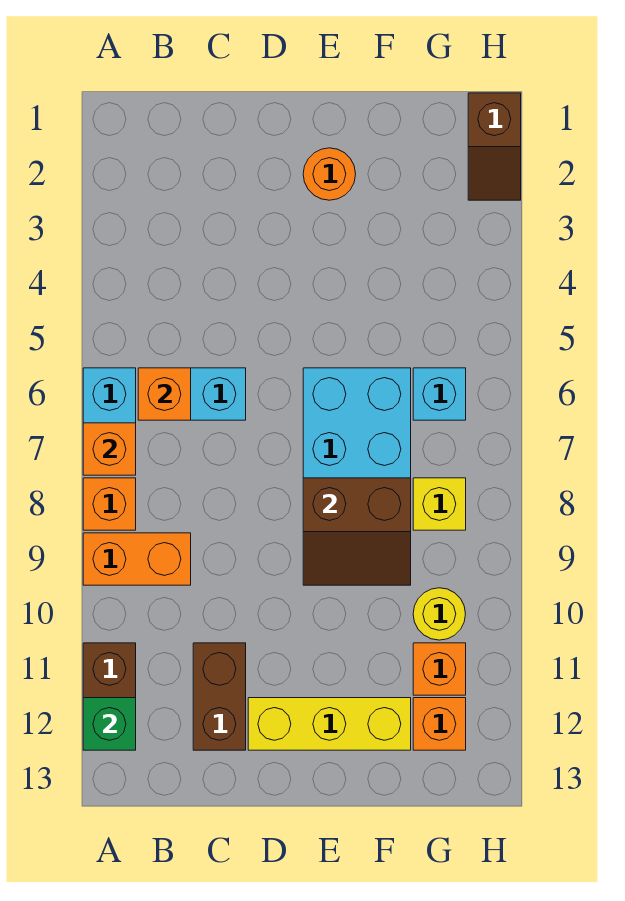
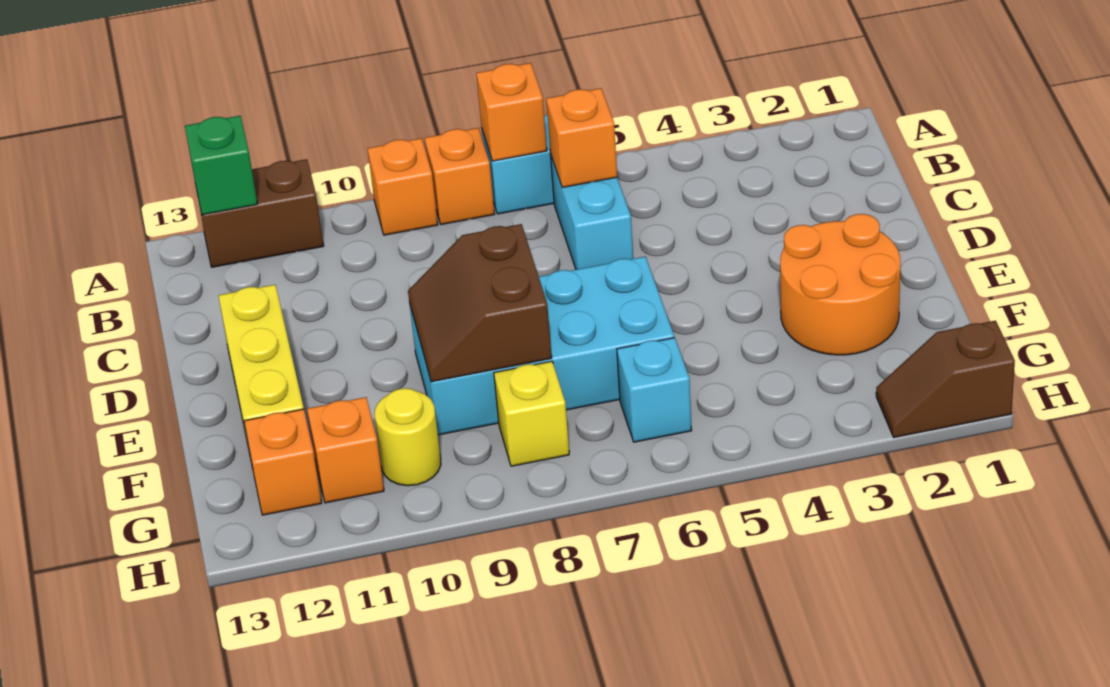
orange brick A9:B9 level 1 -> orange brick A9 level 1
brown brick C11:C12 level 1 -> none
orange round brick E2 level 1 -> orange round brick E2:F3 level 1

